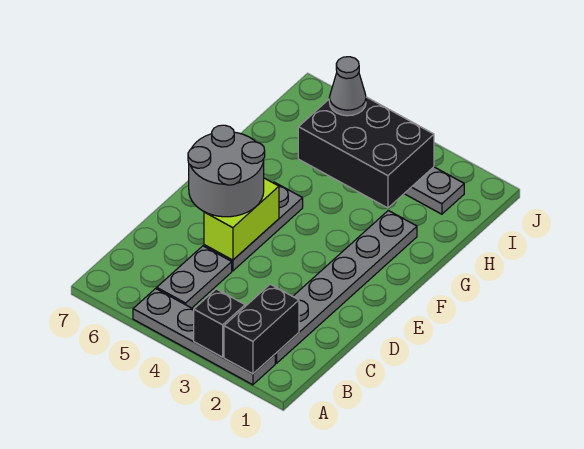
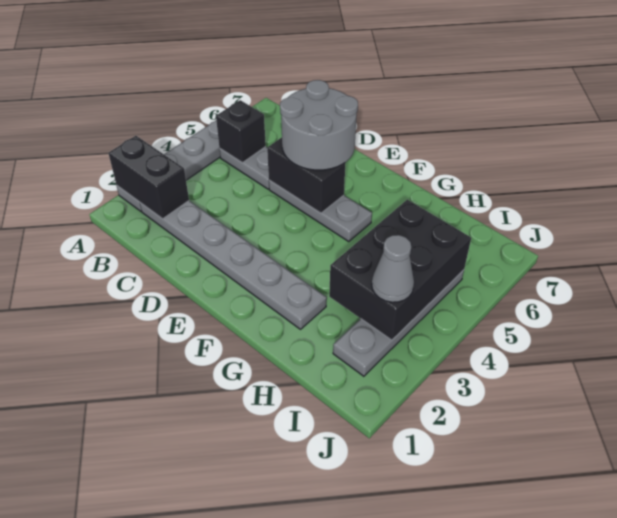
black brick A3 level 2 -> black brick B5 level 2
lime brick D5:E5 level 2 -> black brick D5:E5 level 2
grey cone I5 level 3 -> grey cone I3 level 3

